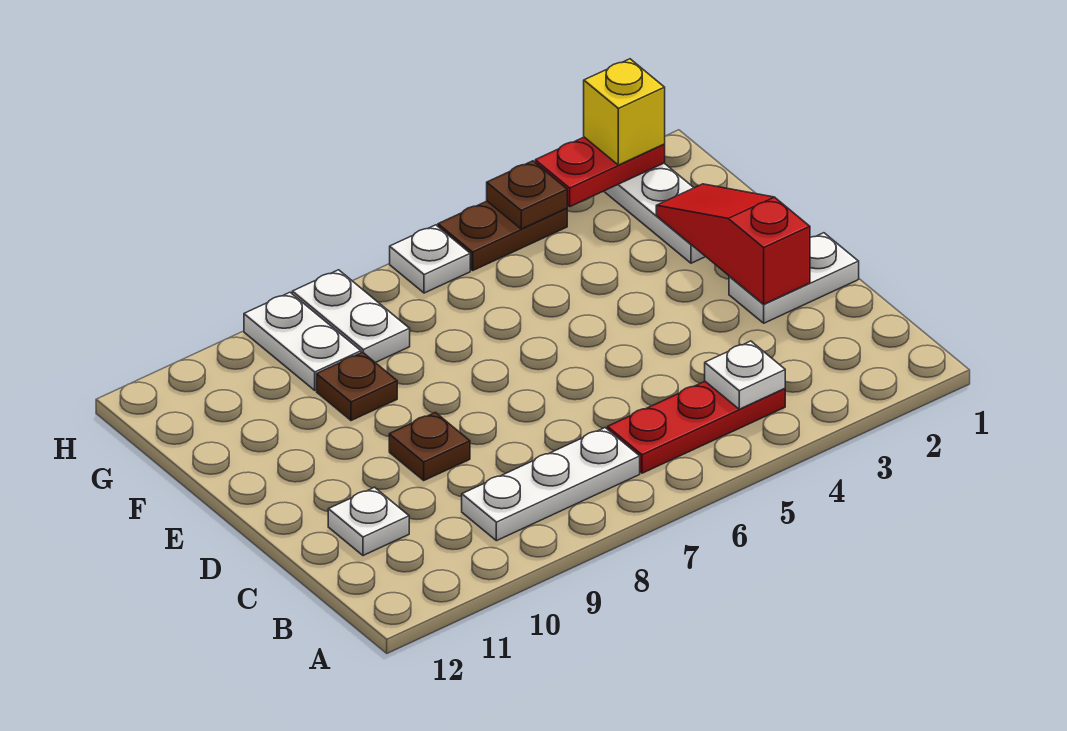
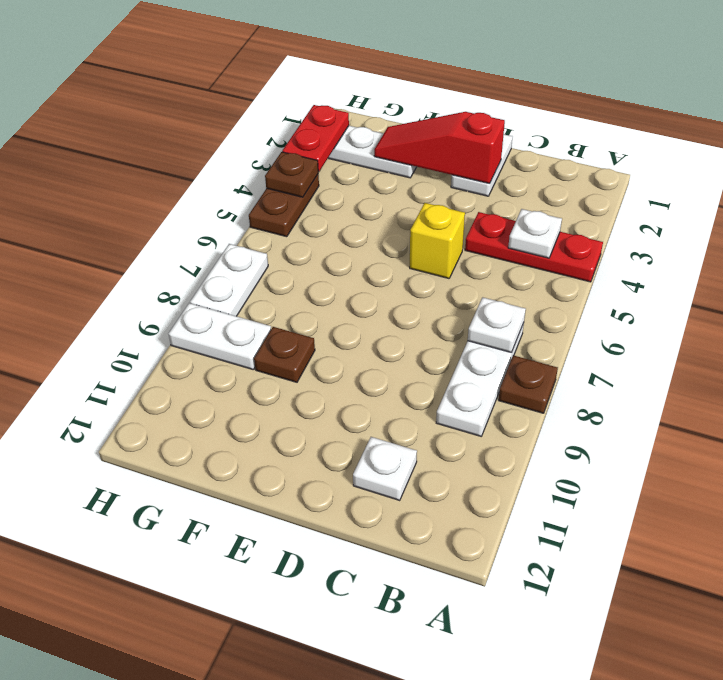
red plate B4:B6 level 1 -> red plate A4:C4 level 1
brown plate D9 level 1 -> brown plate A8 level 1
white plate G8:H8 level 1 -> white plate H7:H8 level 1
yellow brick H2 level 3 -> yellow brick D5 level 1
white plate H6 level 1 -> white plate B7 level 2

